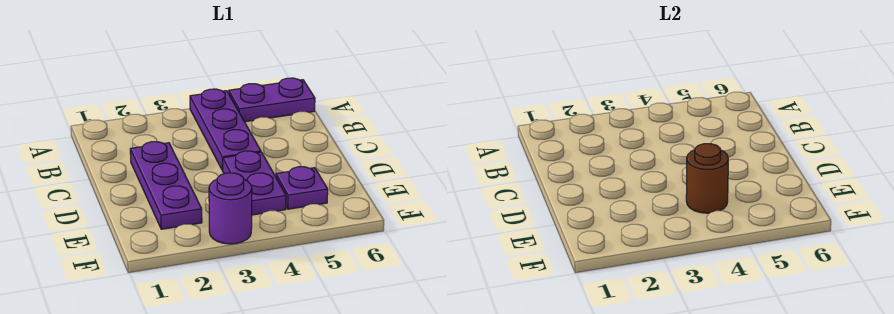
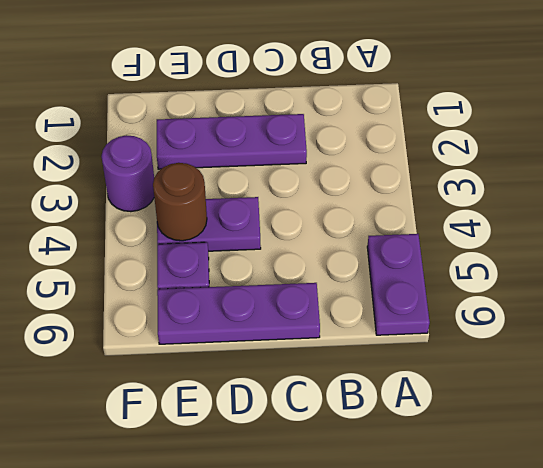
purple plate A4:C4 level 1 -> purple plate C6:E6 level 1

